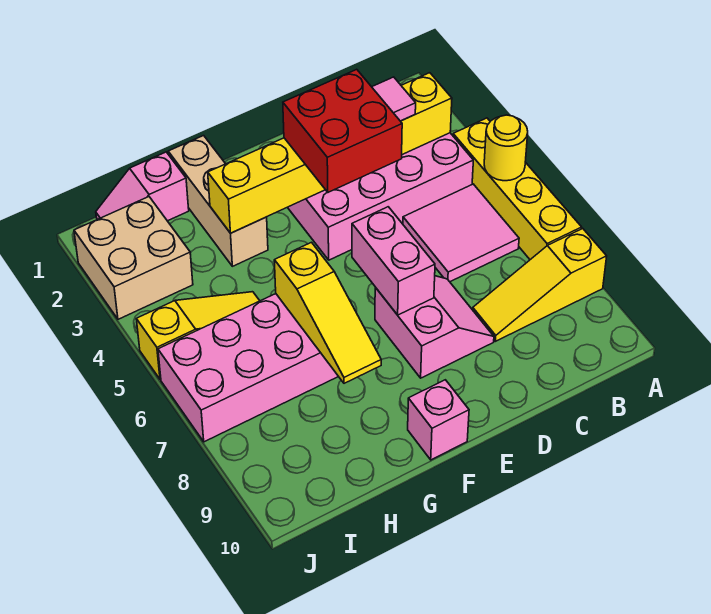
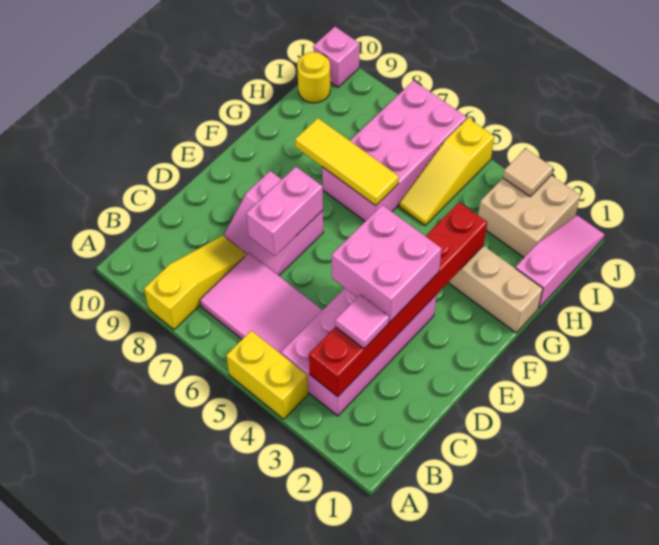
yellow brick A4:A7 level 1 -> yellow brick A4:A5 level 1
yellow round brick A5 level 2 -> yellow round brick I10 level 1
yellow brick B3:G3 level 2 -> red brick B3:G3 level 2
pink tile B5:C6 level 1 -> pink tile B5:C7 level 1
red brick D3:E4 level 3 -> pink brick D3:E4 level 3
pink brick E6:E7 level 2 -> pink brick D7:E7 level 2
pink brick F10 level 1 -> pink brick J10 level 1
yellow slope G6:G8 level 2 top 6 -> yellow tile G6:G8 level 2
pink slope H1:I1 level 1 top H -> pink slope H1:J1 level 1 top H
none -> tan tile J3 level 2

